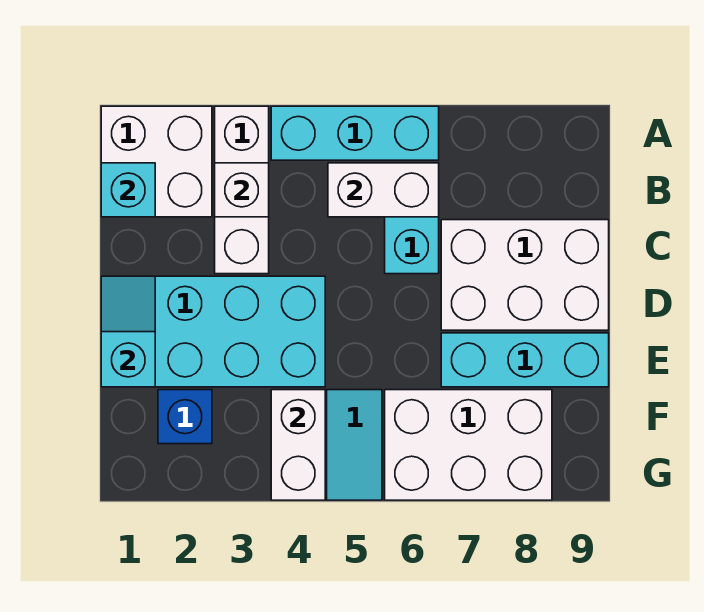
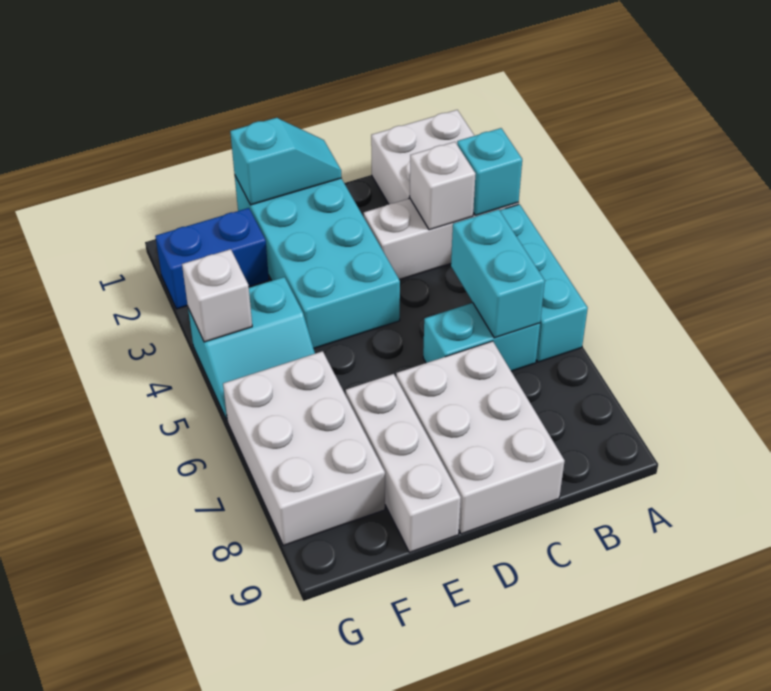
cyan brick B1 level 2 -> cyan brick A3 level 2
white brick B5:B6 level 2 -> cyan brick B5:B6 level 2
cyan brick E7:E9 level 1 -> white brick E7:E9 level 1
blue brick F2 level 1 -> blue brick F2:G2 level 1
white brick F4:G4 level 2 -> white brick G4 level 2

